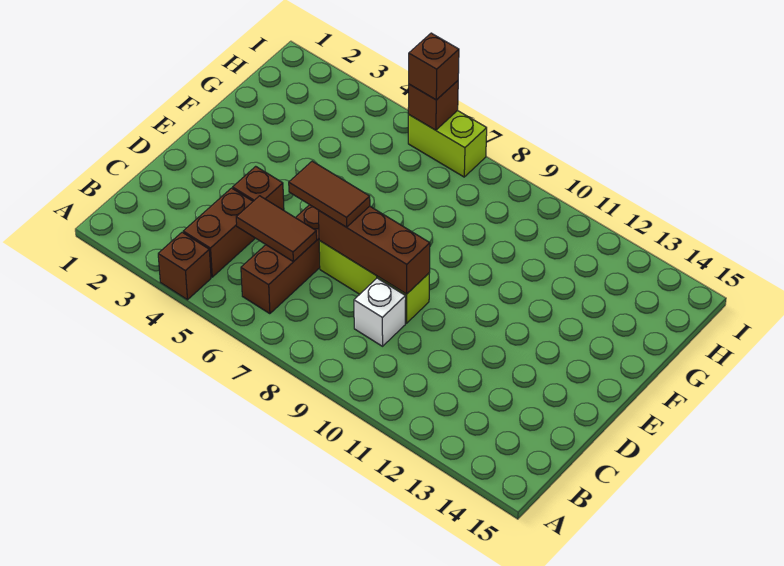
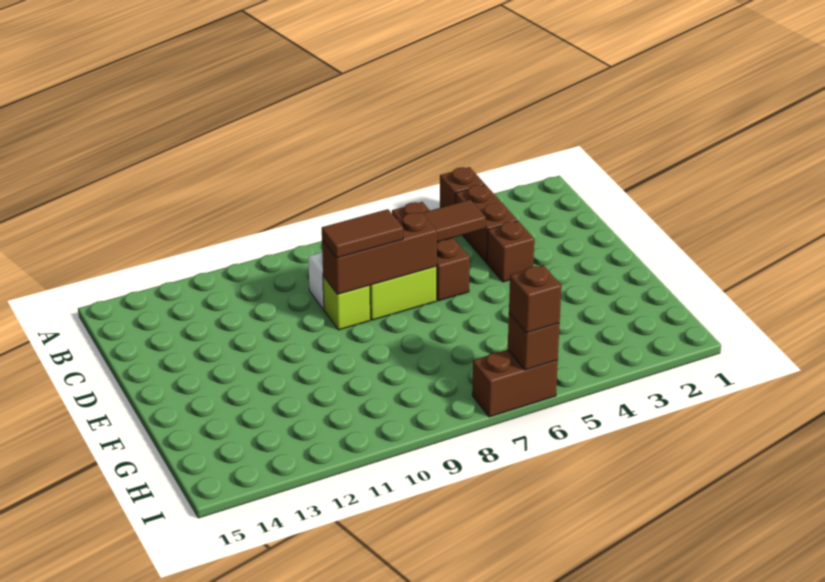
brown tile D6:D7 level 3 -> brown tile D8:D9 level 3
lime brick I6:I7 level 1 -> brown brick I6:I7 level 1

